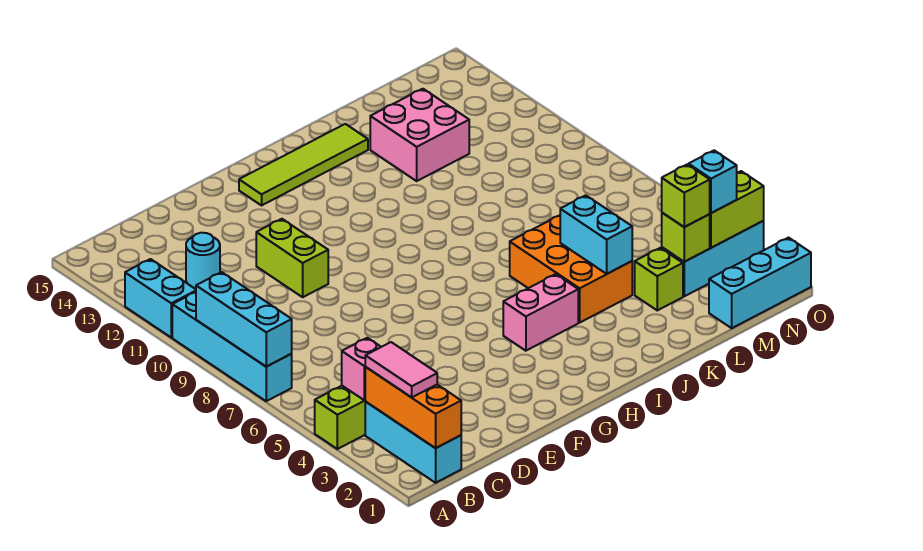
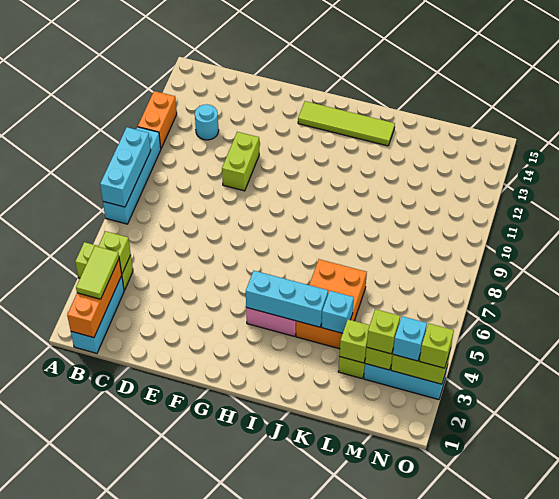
cyan brick A11:A12 level 1 -> orange brick A11:A12 level 1
pink tile B2:B3 level 3 -> lime tile B2:B3 level 3
pink brick B4 level 2 -> lime brick B4 level 2
cyan brick K4:K5 level 2 -> cyan brick K4 level 2
pink brick K12:L13 level 1 -> none
none -> lime brick L3 level 2
cyan brick M1:O1 level 1 -> cyan brick H4:J4 level 2
none -> lime brick O3 level 3

